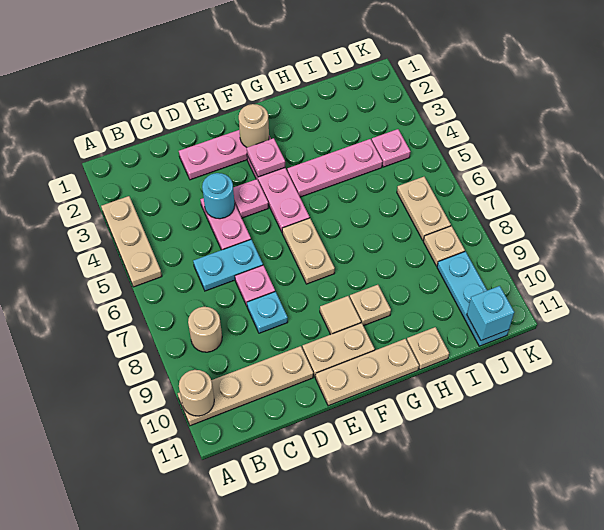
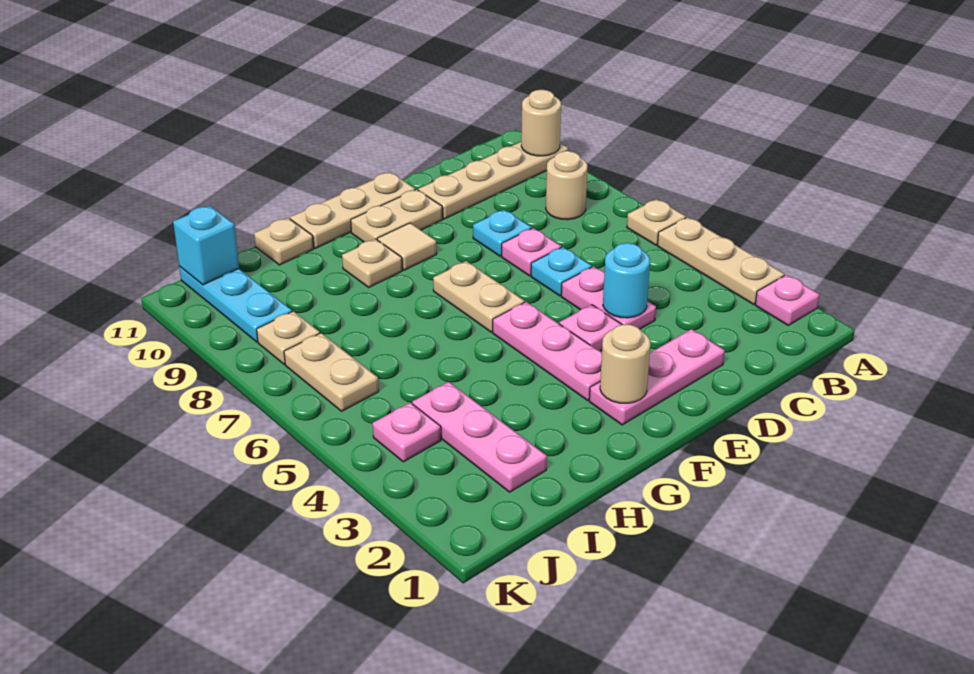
none -> tan plate A6 level 1
cyan plate C6:D6 level 1 -> cyan plate D6 level 1
pink plate F3 level 2 -> pink plate A2 level 1
pink plate G4:I4 level 1 -> pink plate I2:I4 level 1

